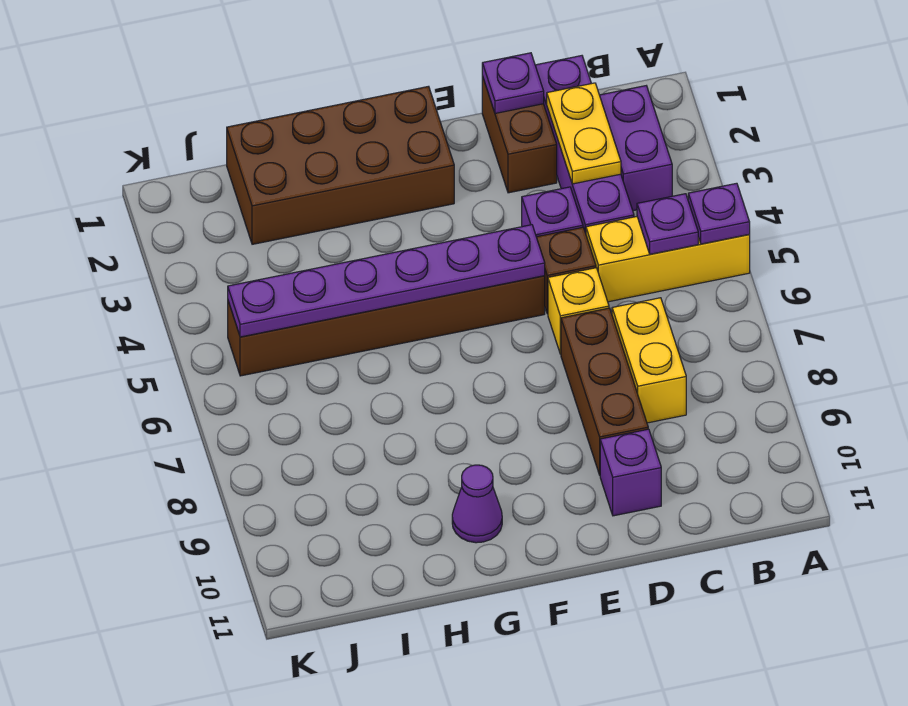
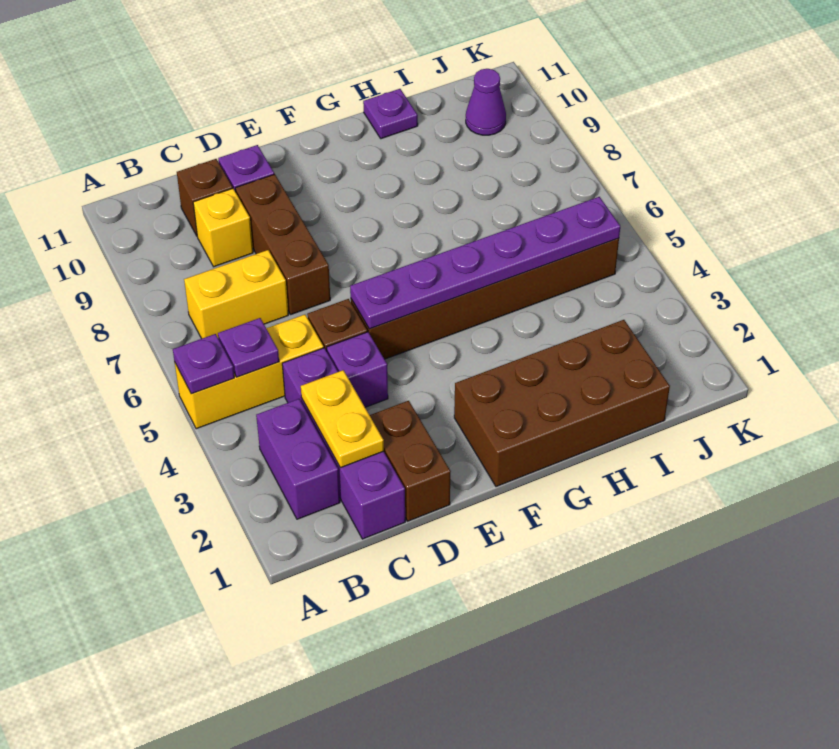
yellow brick C7:C8 level 1 -> yellow brick B7:C7 level 1
none -> brown brick C10 level 1
purple plate D1 level 2 -> purple plate H11 level 1
yellow brick D6 level 1 -> yellow brick C9 level 1
purple cone G10 level 1 -> purple cone J10 level 1

